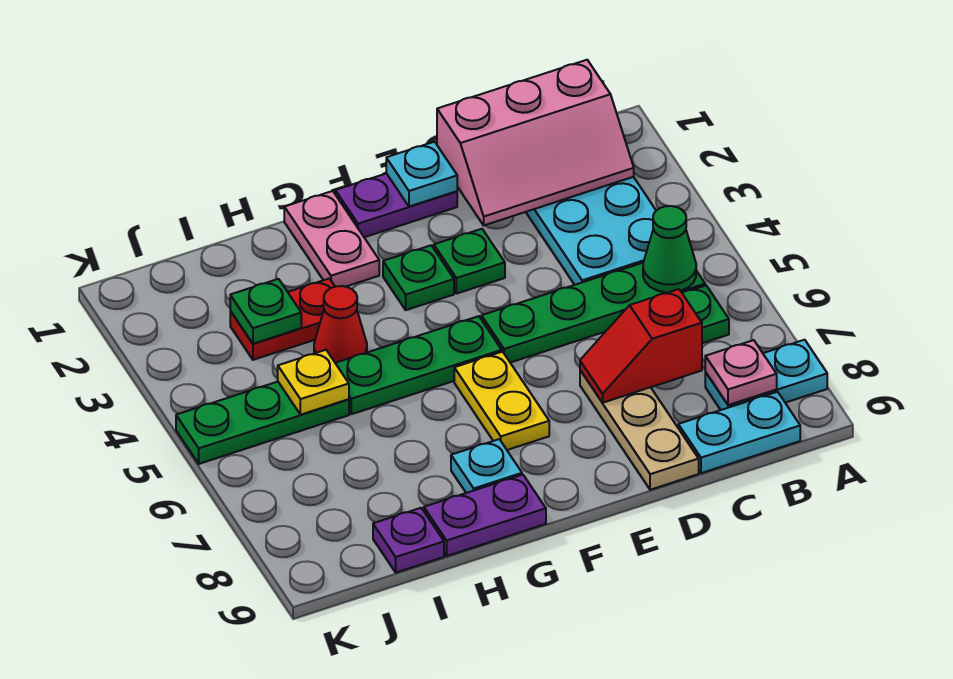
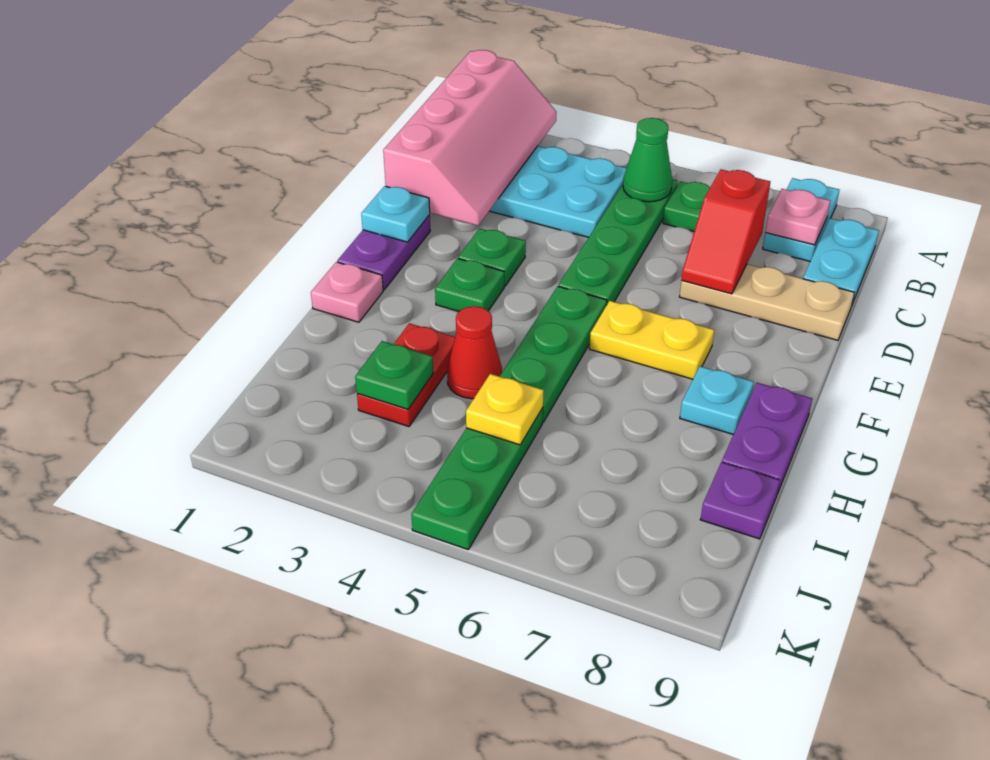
pink slope B1:D2 level 2 top 1 -> pink slope A1:D2 level 2 top 1
pink plate G1:G2 level 1 -> pink plate G1 level 1

